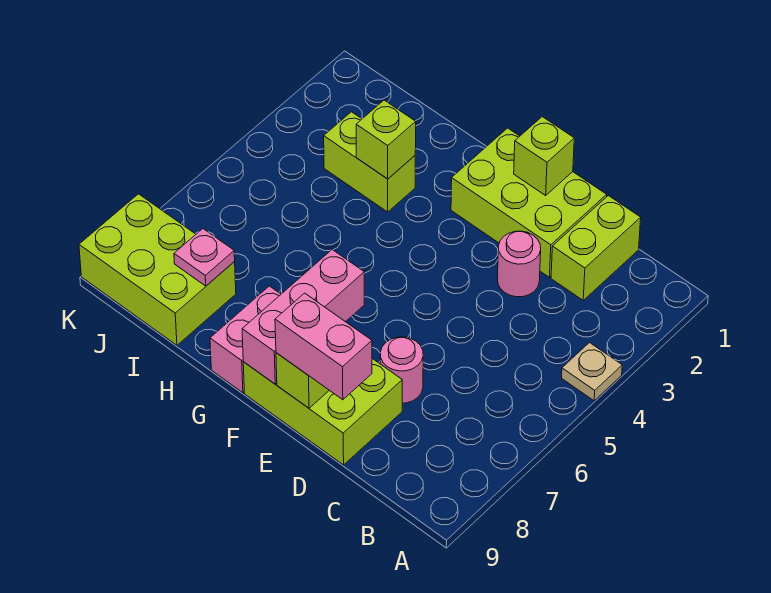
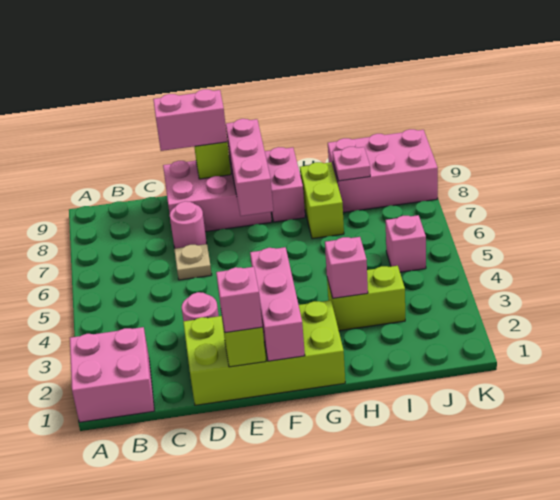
none -> pink brick A1:B2 level 1
tan plate A4 level 1 -> tan plate D6 level 1
lime brick C1:C2 level 1 -> lime brick H7:H8 level 1
lime brick D1:F2 level 1 -> lime brick D1:G2 level 1
lime brick D8:F9 level 1 -> pink brick D8:F9 level 1
none -> pink brick E1 level 3
none -> pink brick F1:F3 level 2
lime brick H3 level 2 -> pink brick H3 level 2
lime brick I8:K9 level 1 -> pink brick I8:K9 level 1
none -> pink brick J5 level 1

